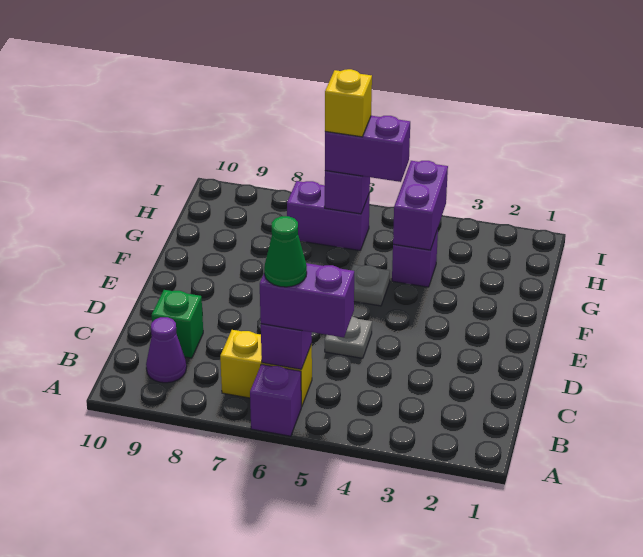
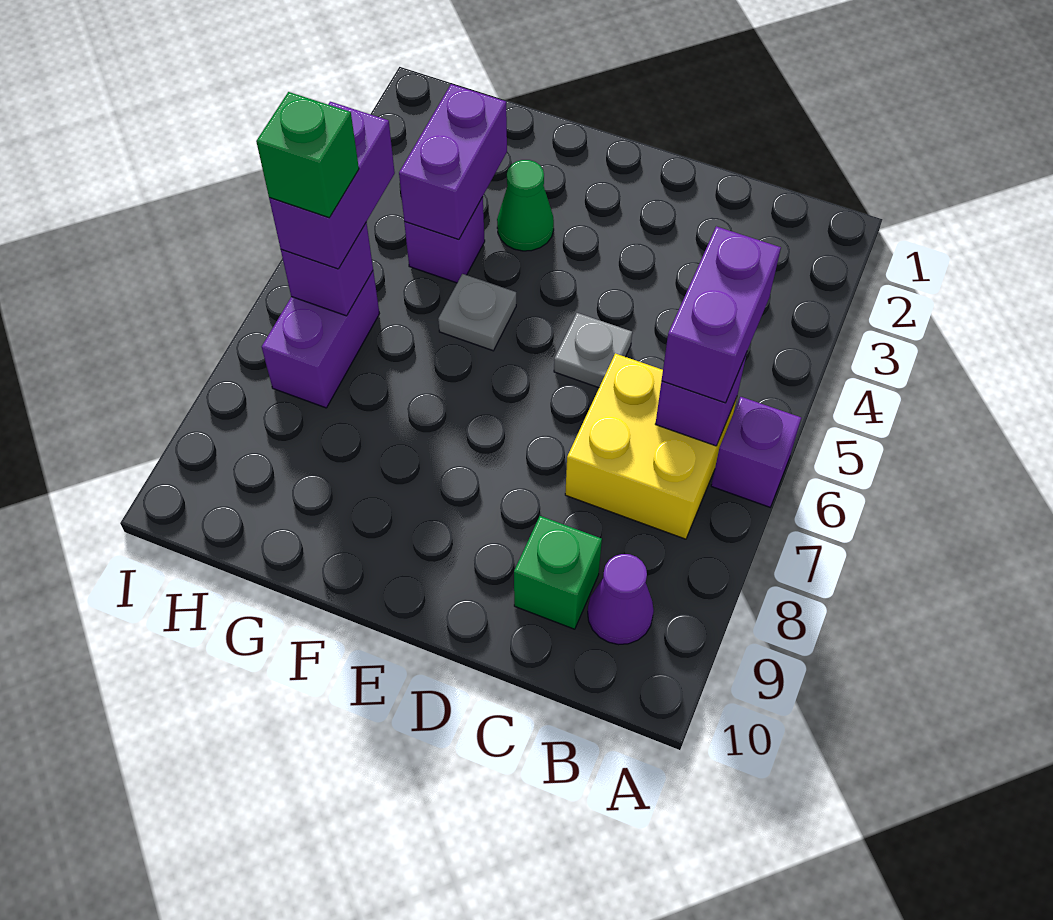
yellow brick B6:B7 level 1 -> yellow brick B6:C7 level 1
green cone B6 level 4 -> green cone F3 level 1
purple brick G4:H4 level 2 -> purple brick G3:G4 level 2
yellow brick H6 level 4 -> green brick H6 level 4

